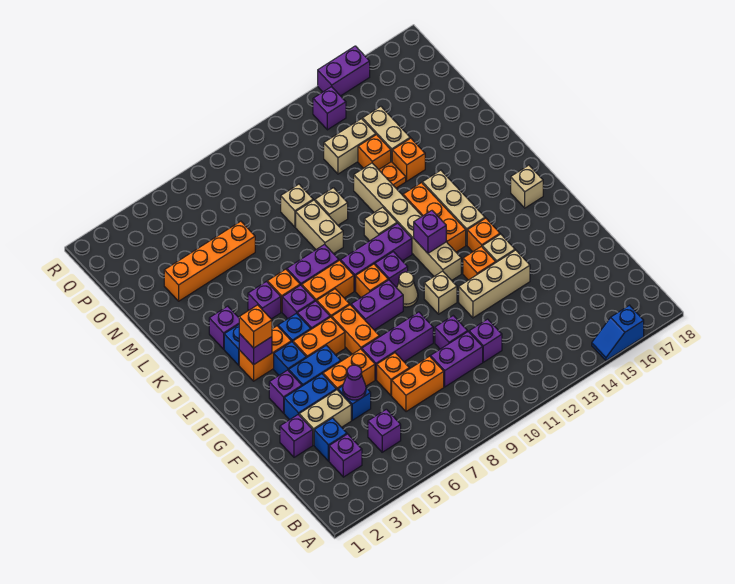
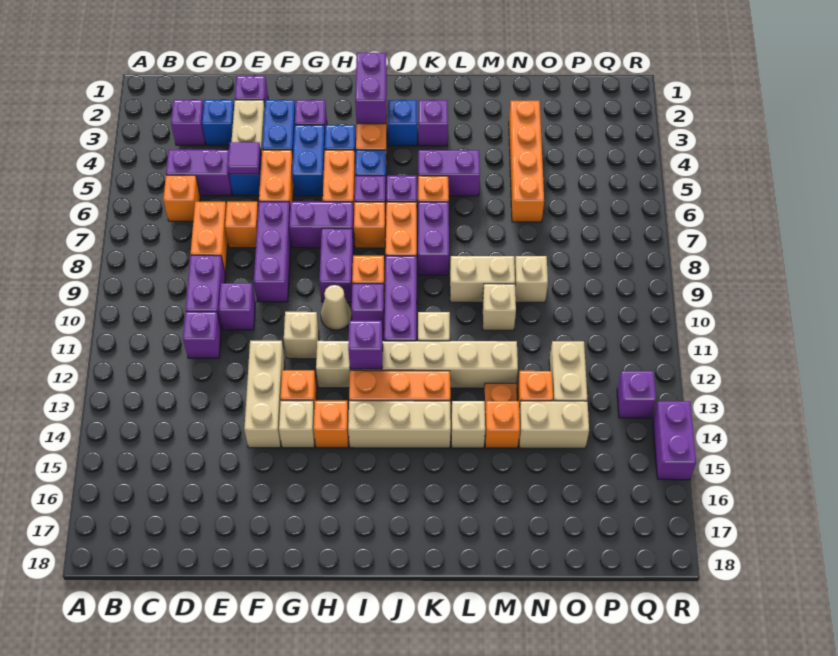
blue slope A15:A16 level 1 top 16 -> none
purple brick C5 level 1 -> purple brick C5:D5 level 1
purple cone E5 level 2 -> purple tile E5 level 2
orange brick G7:H7 level 1 -> purple brick G7:H7 level 1
purple brick I3 level 2 -> purple brick I2:I3 level 2
orange brick I3 level 3 -> orange brick C6 level 1
tan brick I17 level 1 -> tan brick L14 level 1
purple brick K5 level 1 -> purple brick K5:L5 level 1

